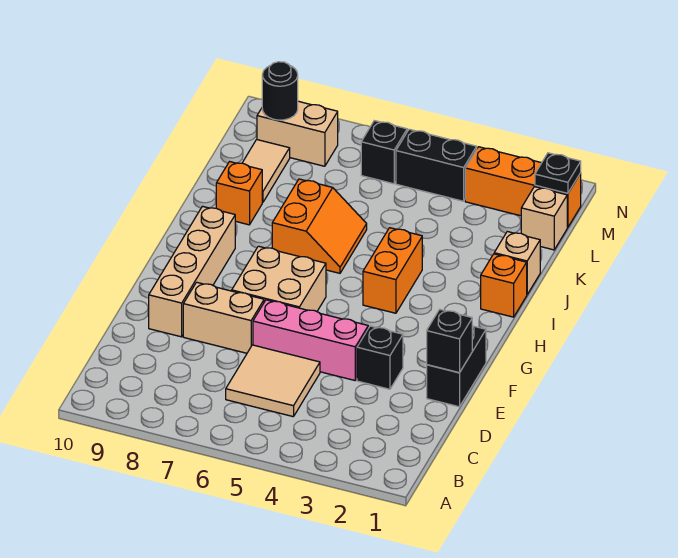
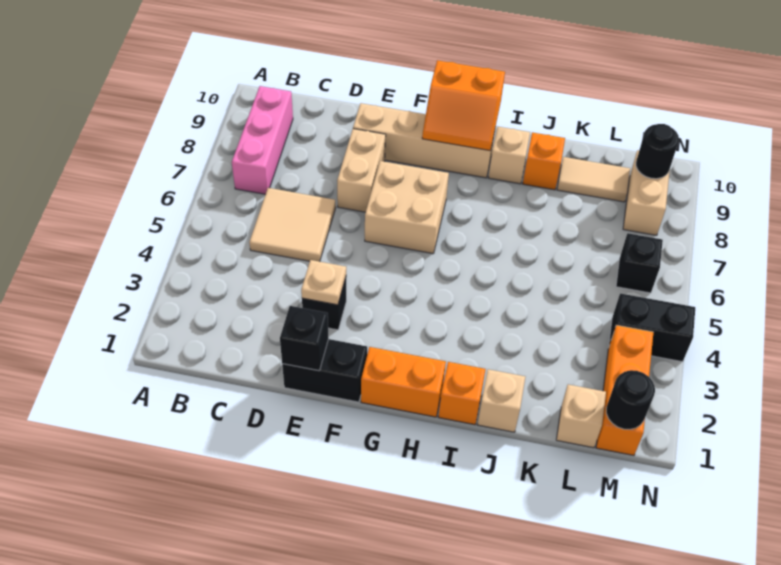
none -> tan plate E3 level 2
pink brick E4:E6 level 1 -> pink brick B7:B9 level 1
orange brick H4:I4 level 1 -> orange brick G1:H1 level 1
orange slope I6:J7 level 1 top 7 -> orange slope G9:H10 level 2 top 10
none -> tan brick I9 level 1
black plate M1 level 2 -> black round brick M1 level 2
black brick M4:M5 level 1 -> black brick M4:N4 level 1

